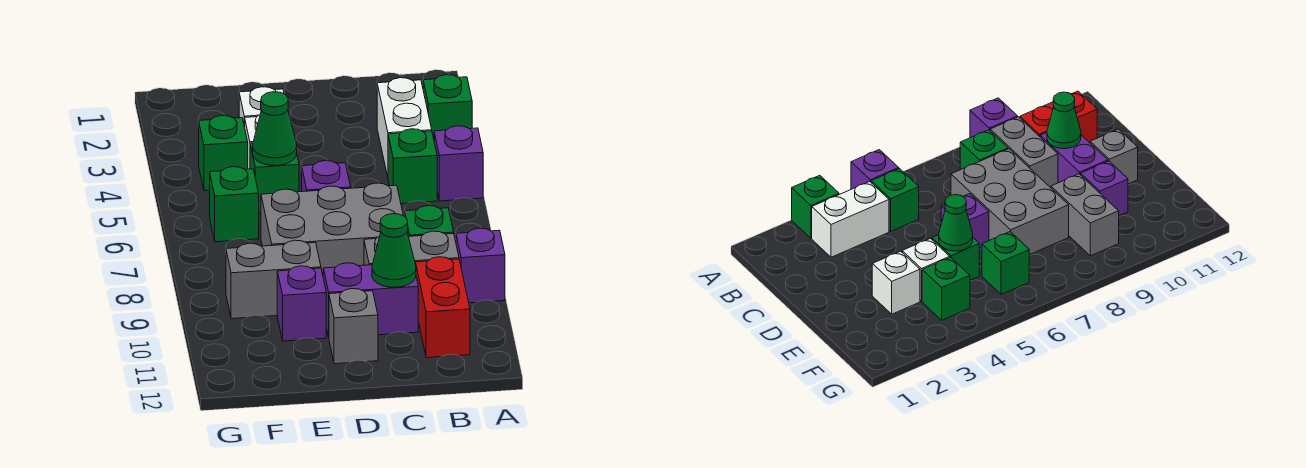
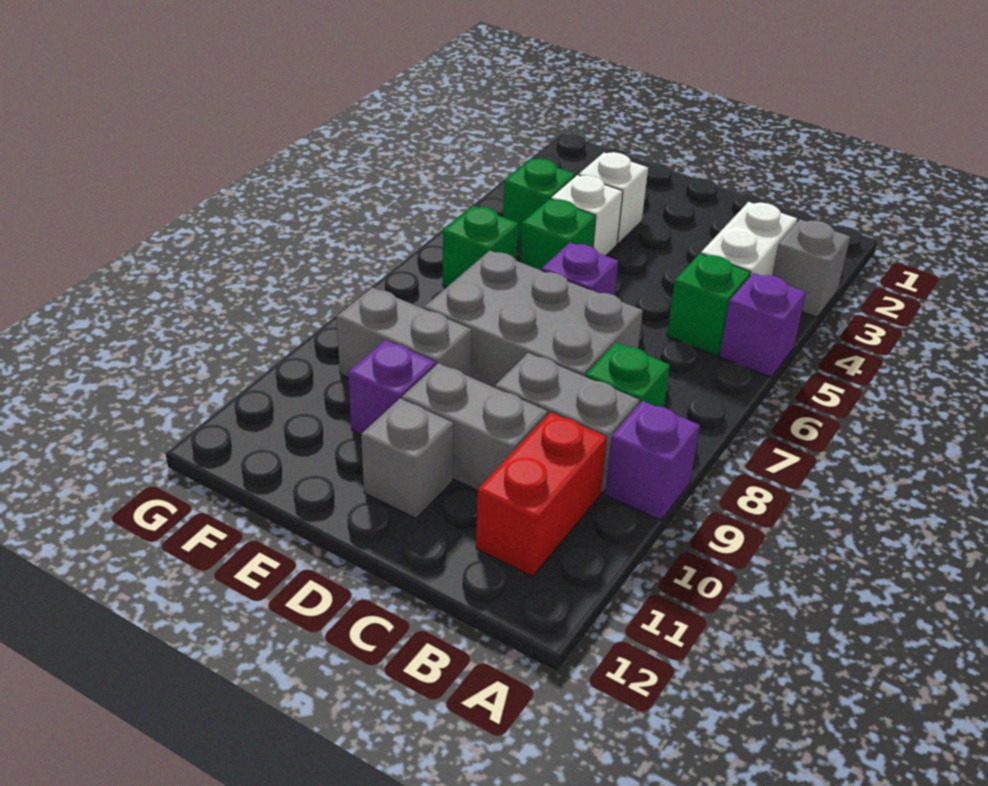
green brick A3 level 1 -> grey brick A3 level 1
purple brick C10:D10 level 1 -> grey brick C10:D10 level 1
green cone C10 level 2 -> none
green cone E5 level 2 -> none

